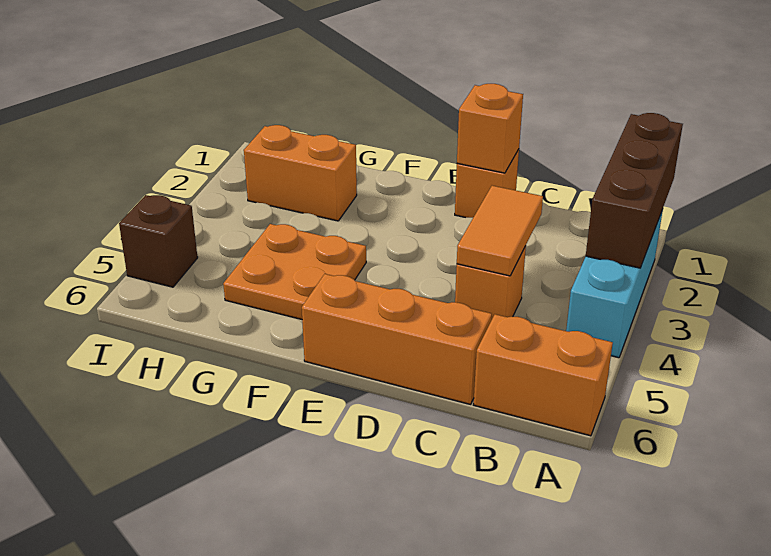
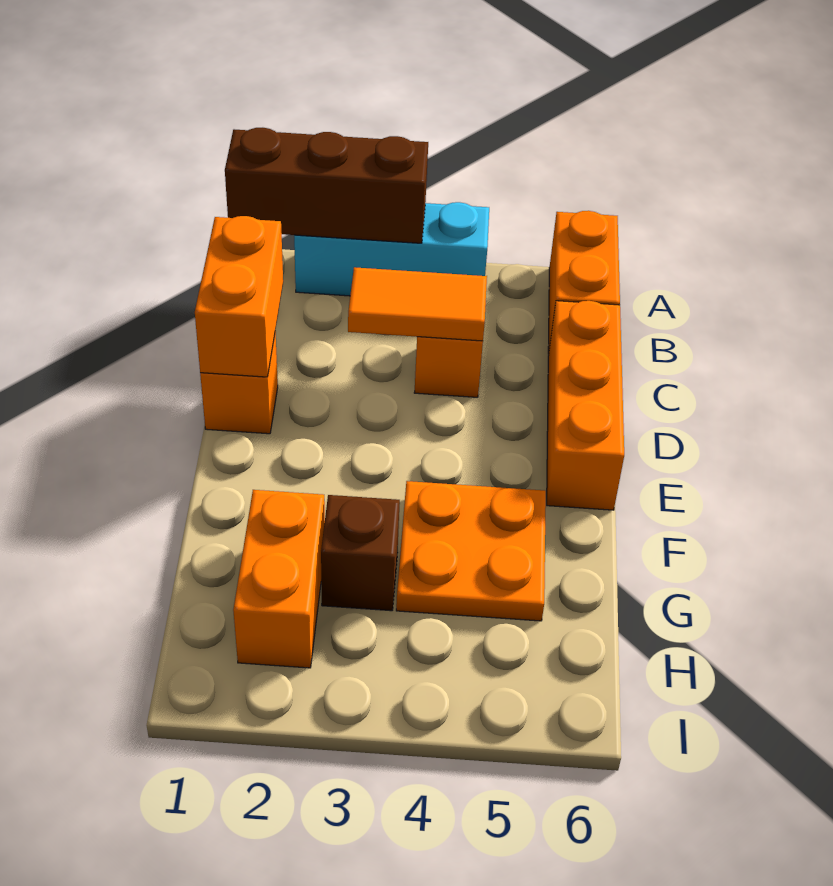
orange brick D1 level 2 -> orange brick C1:D1 level 2
brown brick I5 level 1 -> brown brick G3 level 1

